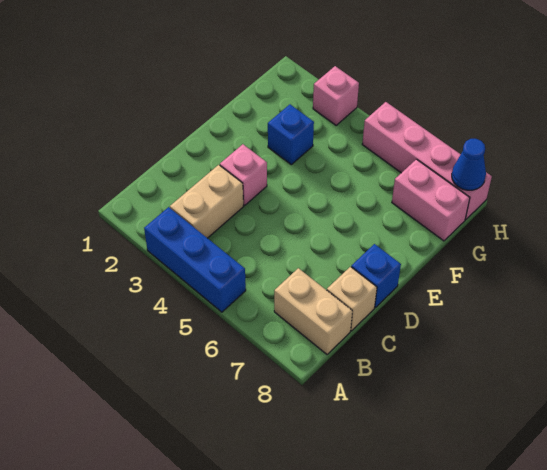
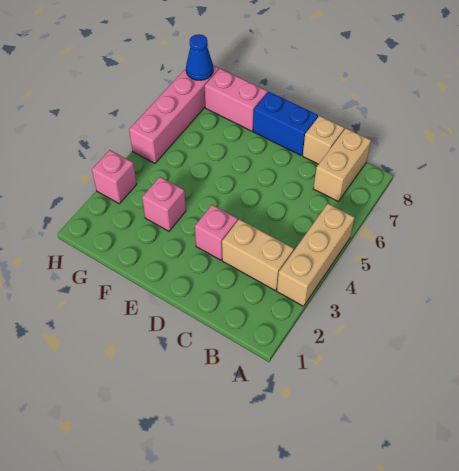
blue brick A3:A5 level 1 -> tan brick A3:A5 level 1
blue brick D8 level 1 -> blue brick D8:E8 level 1
blue brick F3 level 1 -> pink brick F3 level 1
pink brick G7:G8 level 1 -> pink brick F8:G8 level 1

